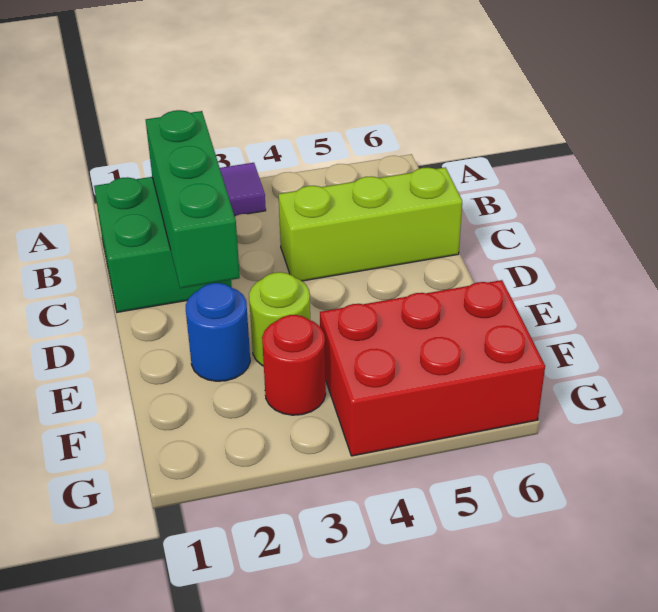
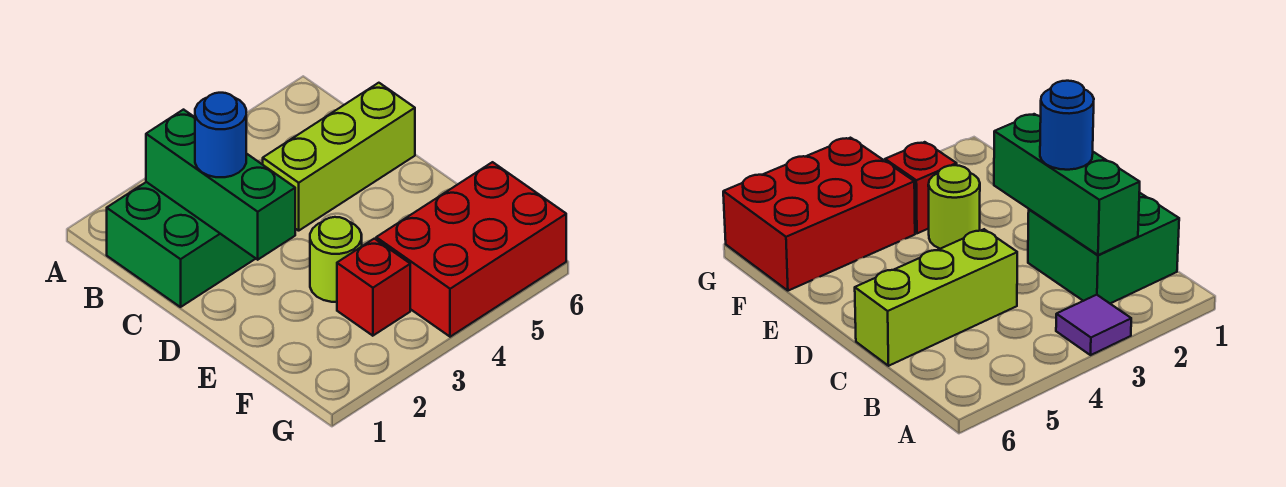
blue round brick E2 level 1 -> blue round brick C2 level 3
red round brick F3 level 1 -> red brick F3 level 1

